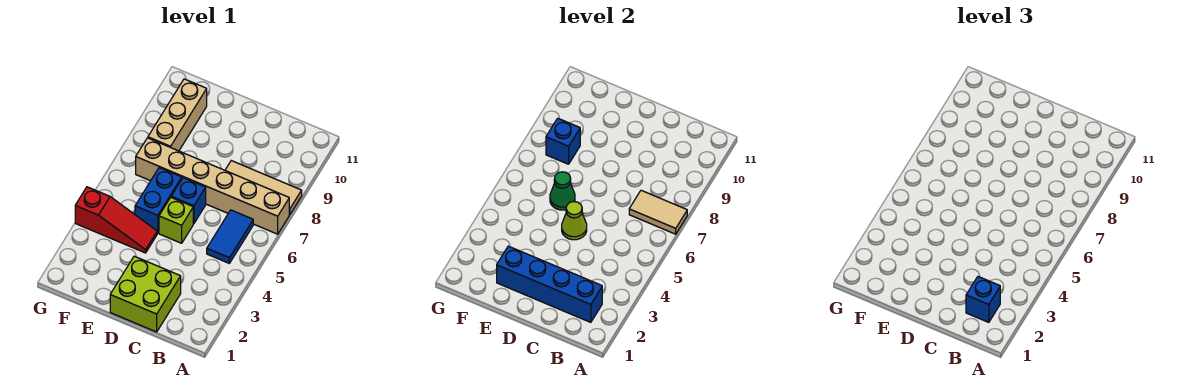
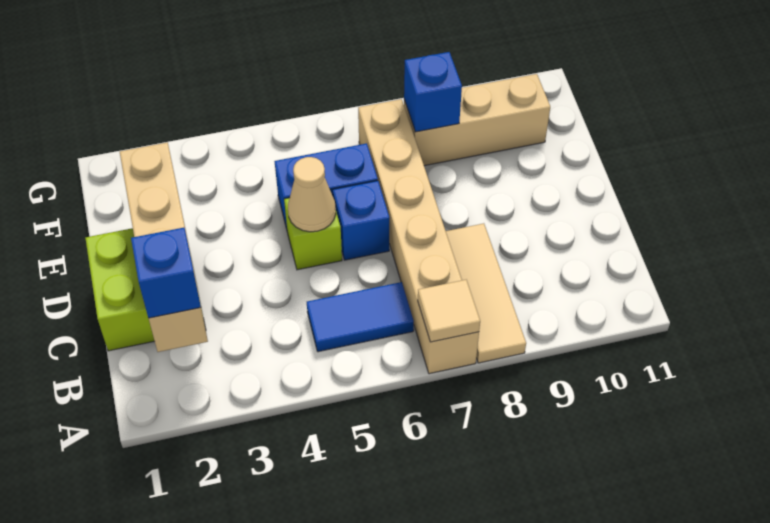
tan tile A7:B7 level 2 -> tan tile A7 level 2
blue brick B2:E2 level 2 -> tan brick B2:E2 level 2
lime cone D5 level 2 -> tan cone D5 level 2
red slope E4:G4 level 1 top G -> none
green cone E6 level 2 -> none

